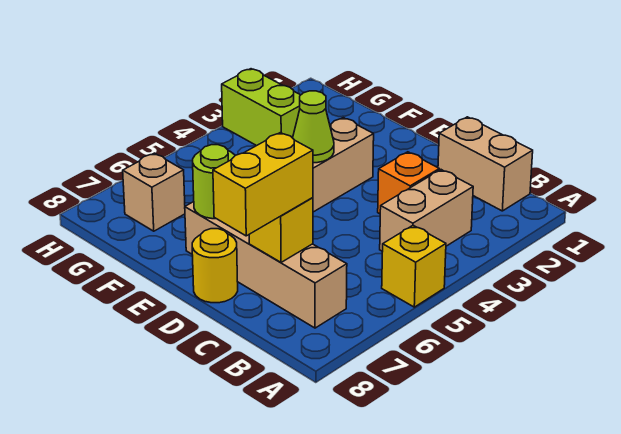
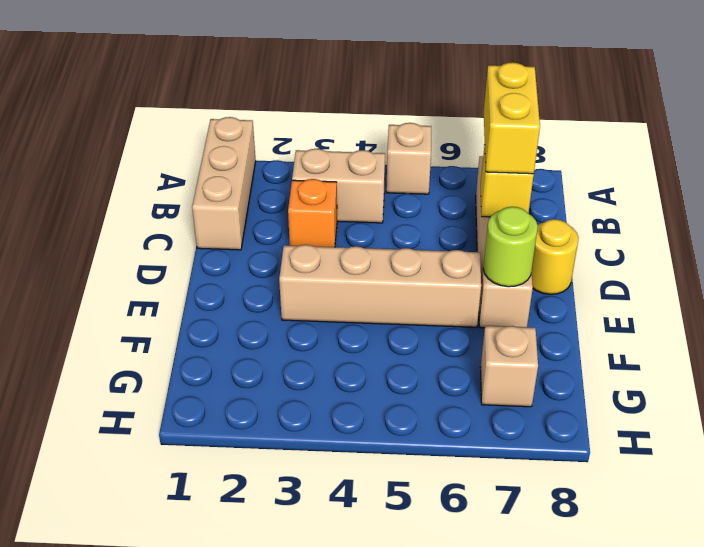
yellow brick A5 level 1 -> tan brick A5 level 1
tan brick B1:C1 level 1 -> tan brick A1:C1 level 1
yellow brick C7:C8 level 3 -> yellow brick B7:C7 level 3
lime cone E4 level 2 -> none
lime brick G3:H3 level 1 -> none

